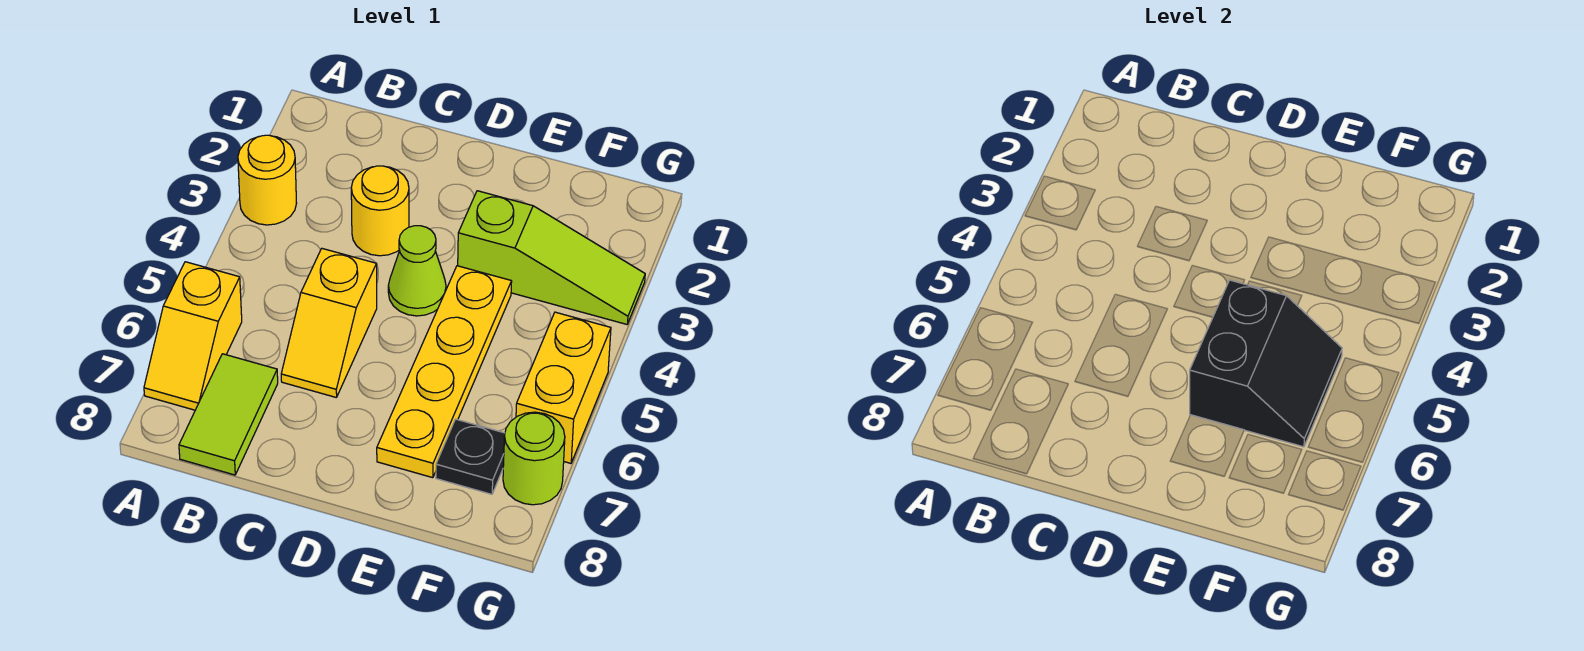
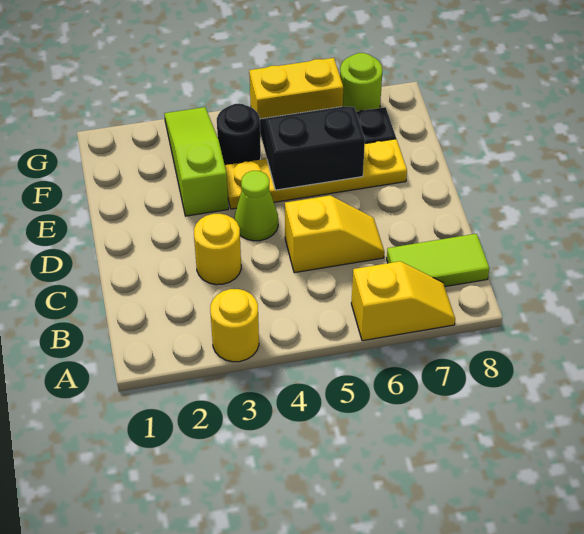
none -> black round brick F4 level 1

